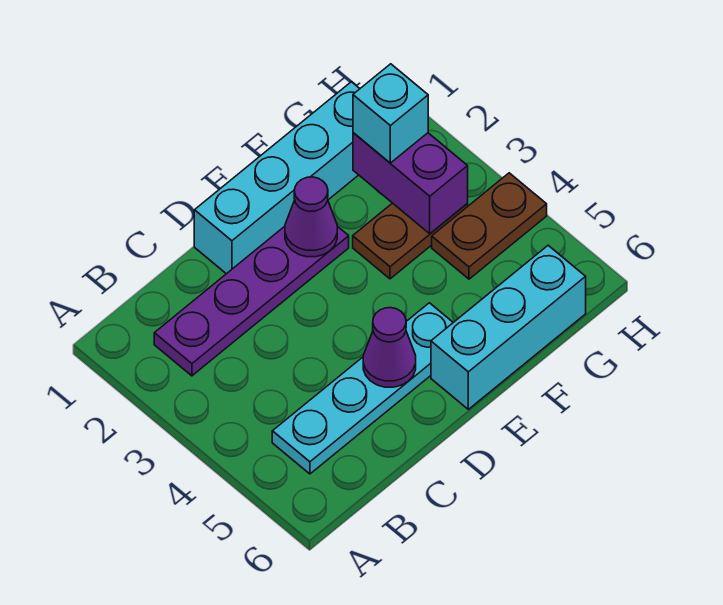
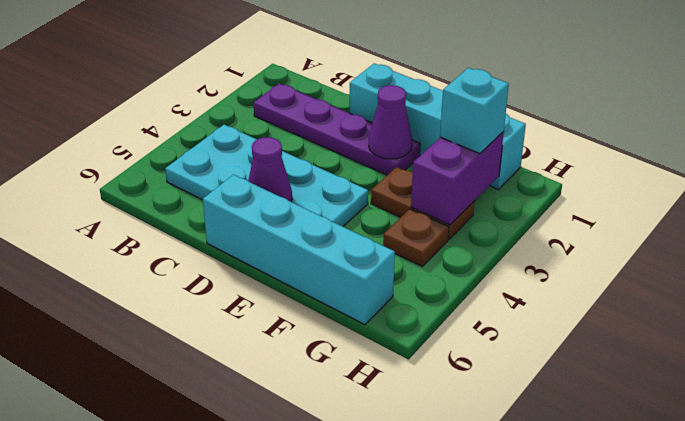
cyan plate B5:E5 level 1 -> cyan plate B4:E5 level 1
cyan brick E6:G6 level 1 -> cyan brick D6:G6 level 1
brown plate G4:H4 level 1 -> brown plate G4 level 1

